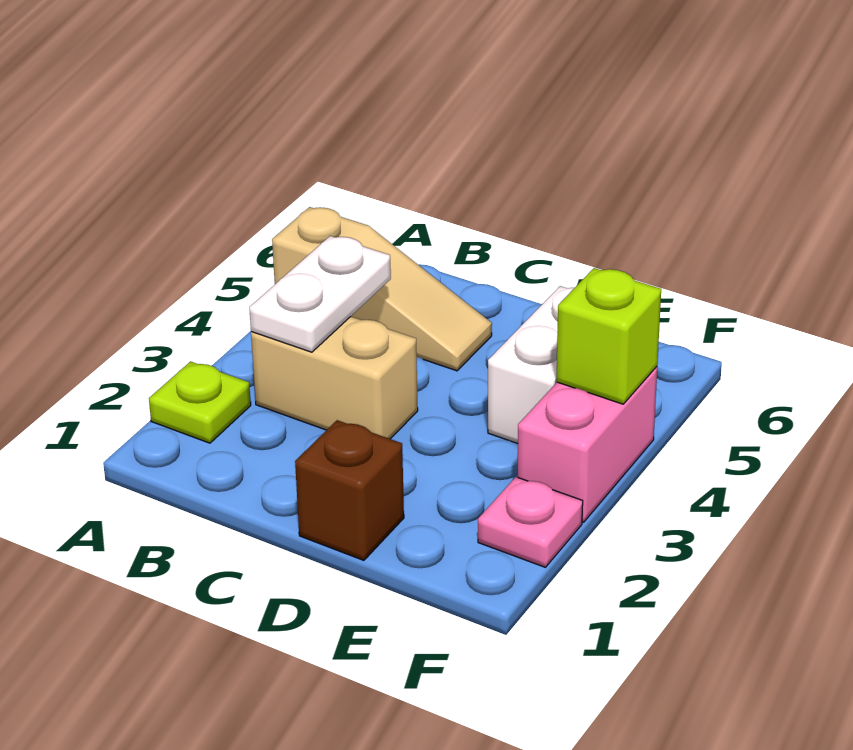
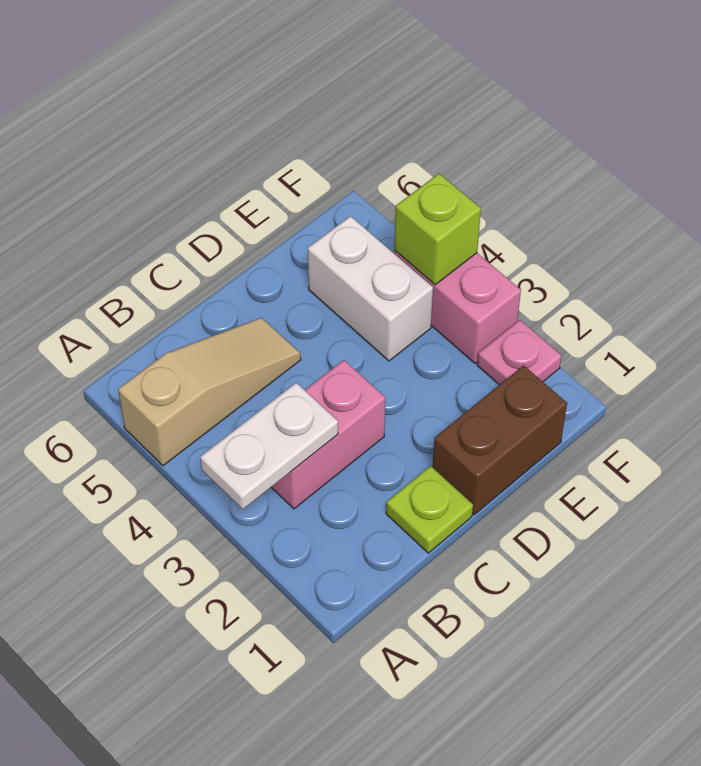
lime plate A2 level 1 -> lime plate C1 level 1
tan brick B3:C3 level 1 -> pink brick B3:C3 level 1
white plate B3:B4 level 2 -> white plate A3:B3 level 2
brown brick D1 level 1 -> brown brick D1:E1 level 1

